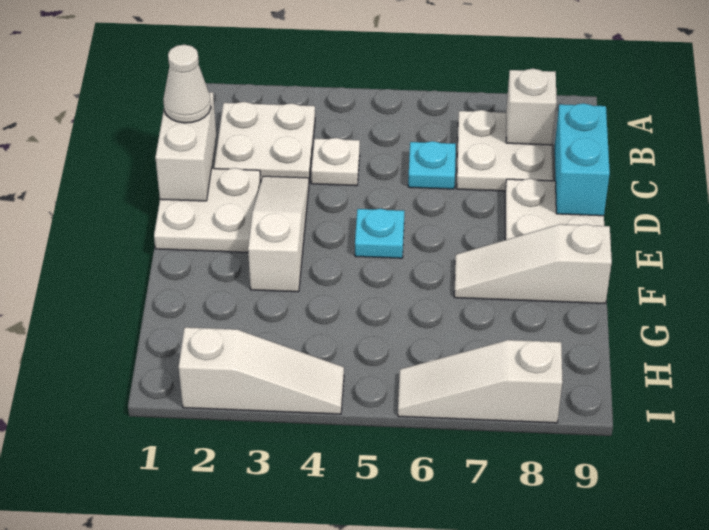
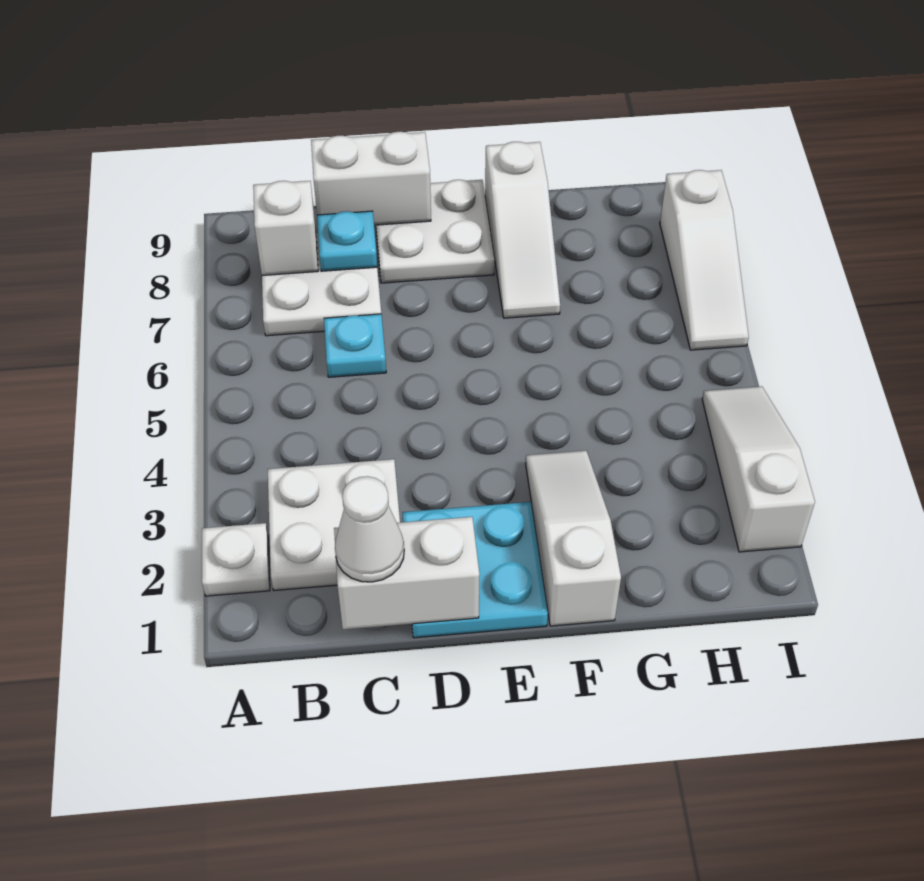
white plate C4 level 1 -> white plate A2 level 1
cyan brick C9:D9 level 2 -> white brick C9:D9 level 2
white plate D1:E2 level 1 -> cyan plate D1:E2 level 1
white slope D3:F3 level 1 top F -> white slope F1:F3 level 1 top 1
cyan plate E5 level 1 -> cyan plate C8 level 2

